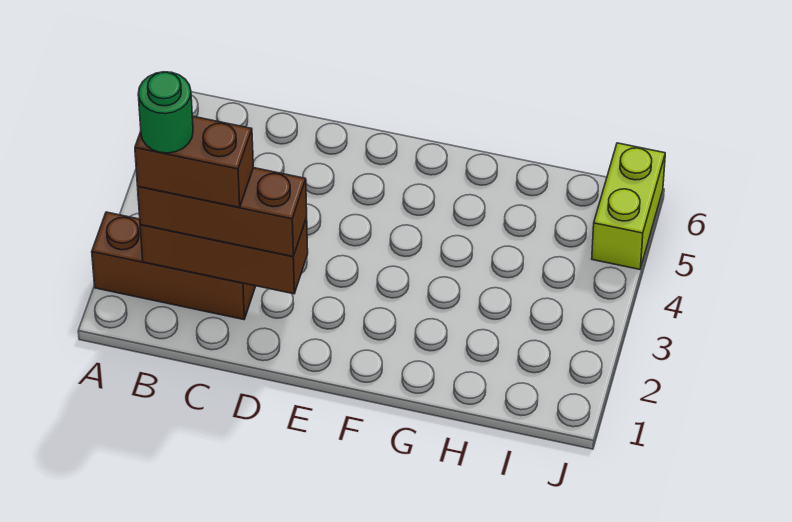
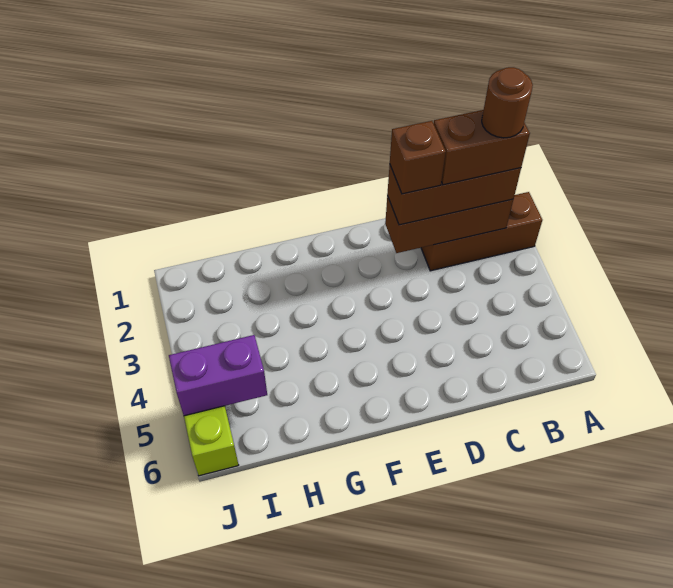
green round brick B2 level 5 -> brown round brick B2 level 5
none -> brown brick D2 level 4
none -> purple brick I5:J5 level 2

